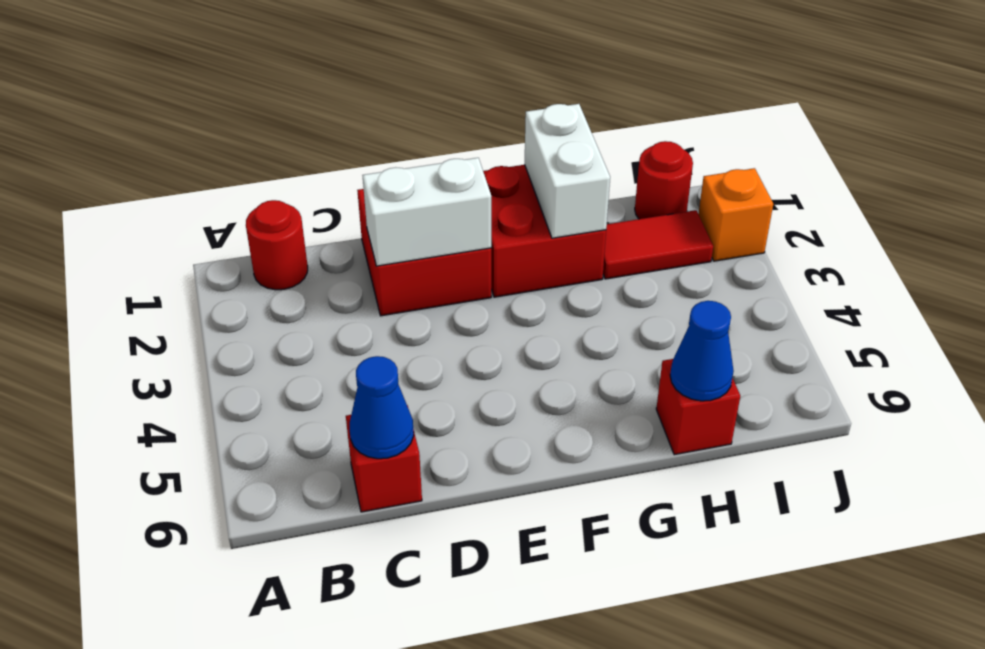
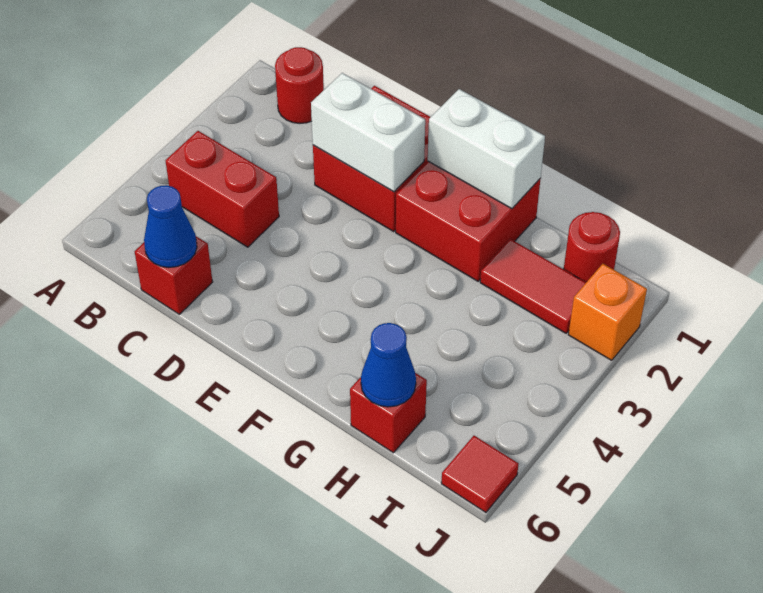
none -> red brick B4:C4 level 1
white brick G1:G2 level 2 -> white brick F1:G1 level 2
none -> red tile J6 level 1

